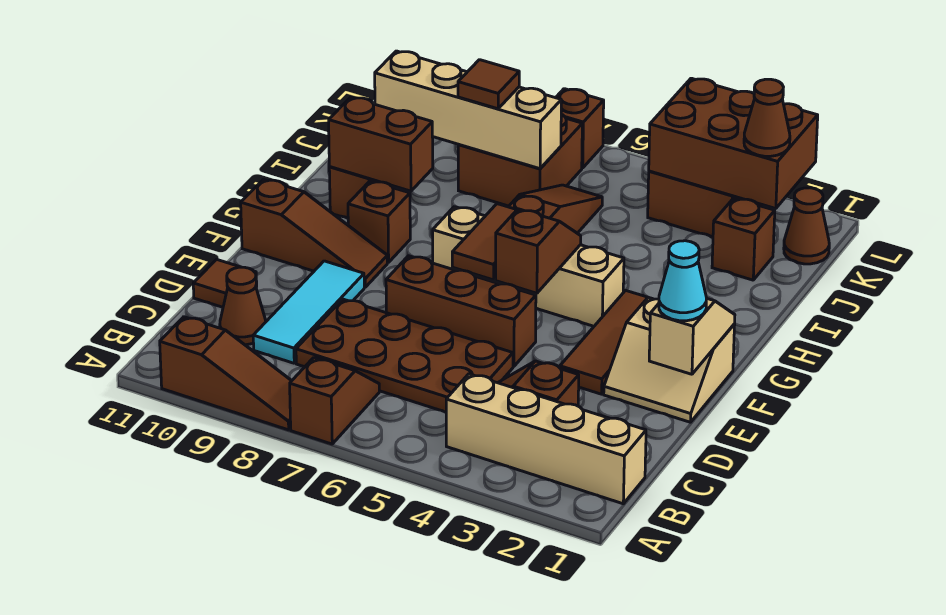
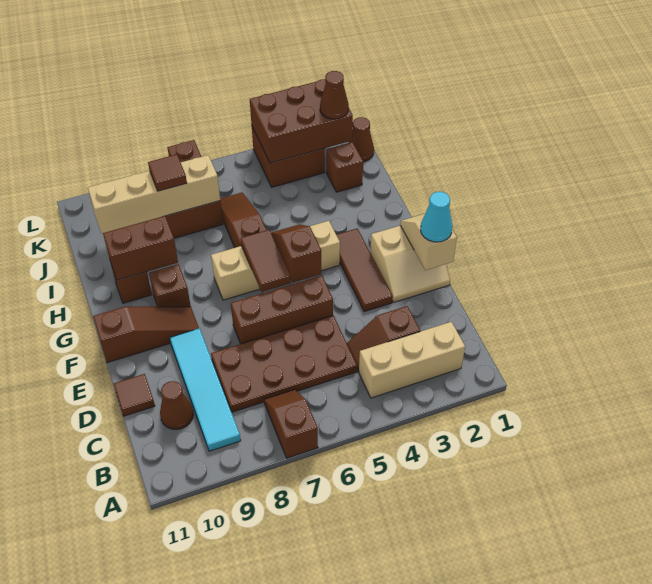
brown slope A8:A10 level 1 top 10 -> none
tan brick B1:B4 level 1 -> tan brick B2:B4 level 1
cyan tile C9:E9 level 1 -> cyan tile B9:E9 level 1

